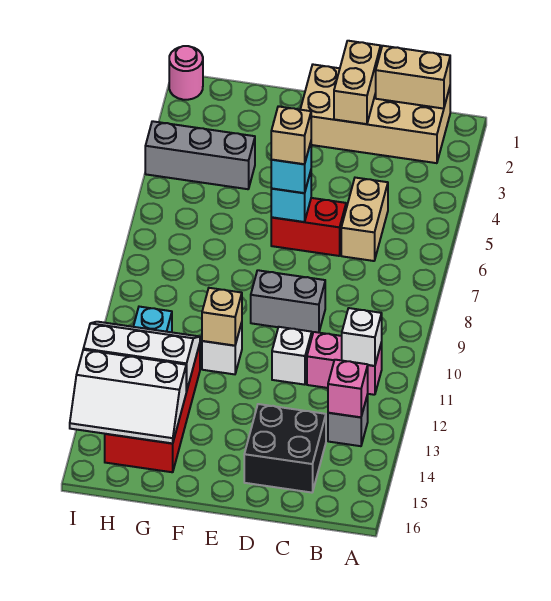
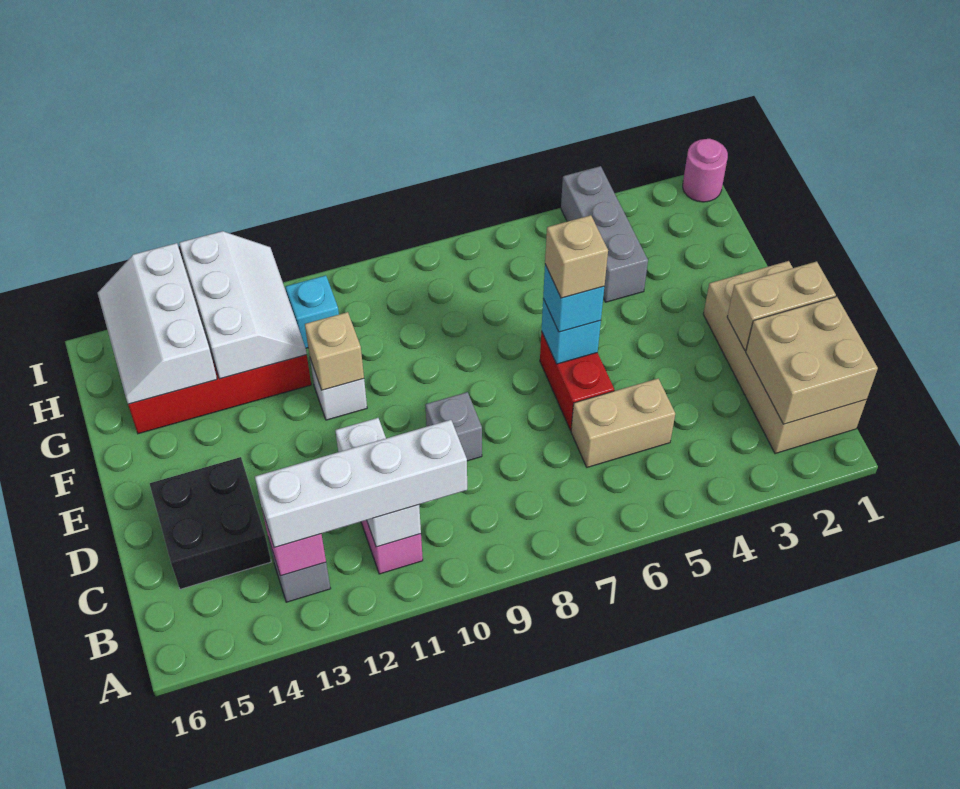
tan brick B1:C1 level 2 -> tan brick B1:C2 level 2
none -> white brick B10:B13 level 3
grey brick D9:E9 level 1 -> grey brick D9 level 1

